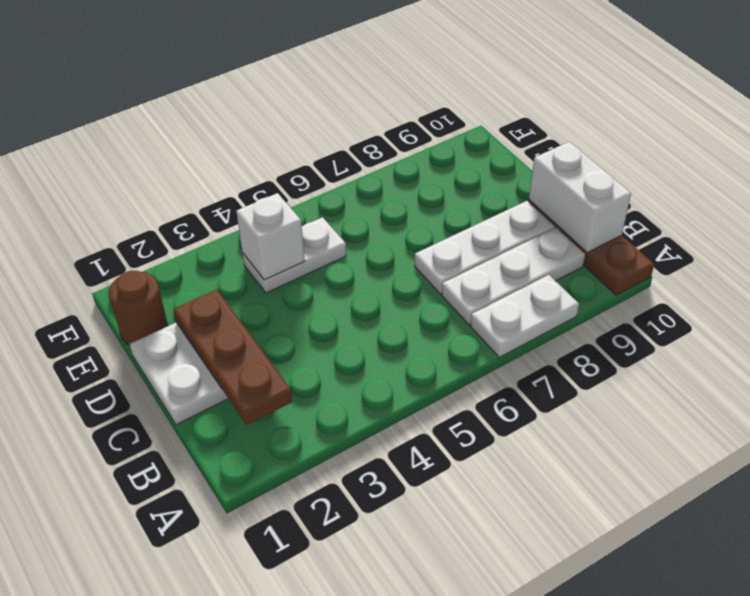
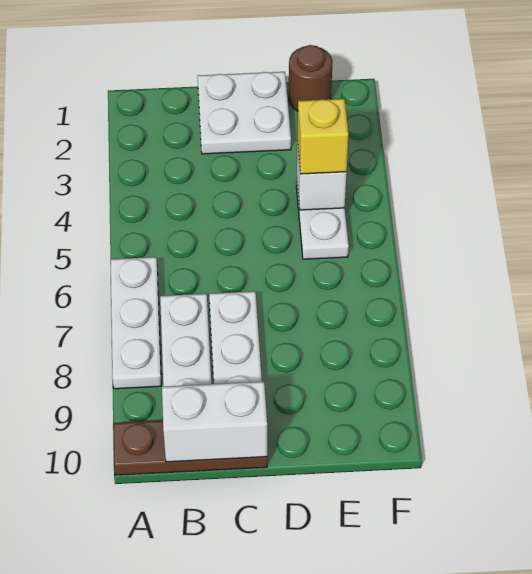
white plate A7:A8 level 1 -> white plate A6:A8 level 1
brown plate B2:D2 level 2 -> none
none -> yellow brick E4 level 3

